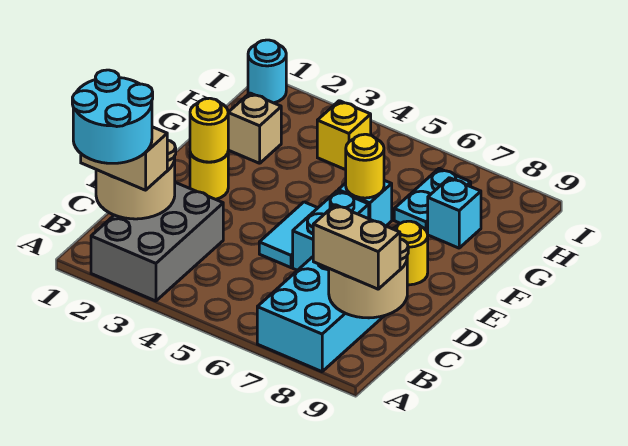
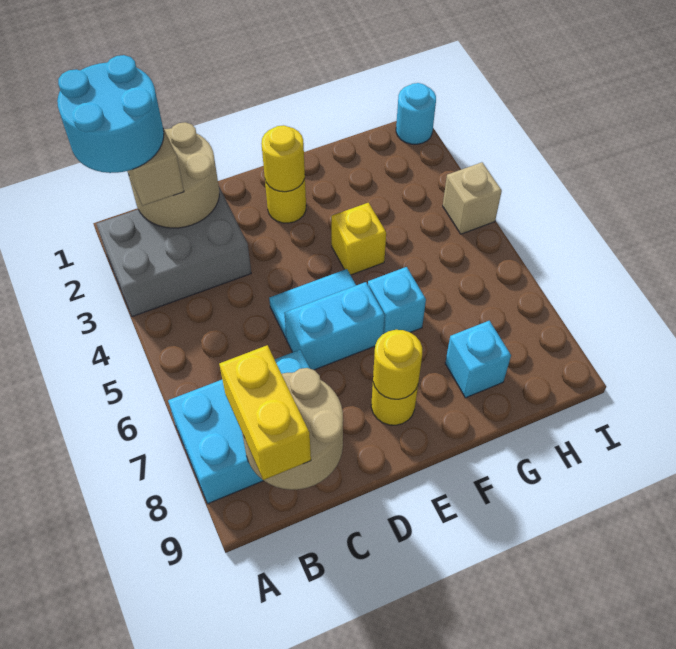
tan brick B8:B9 level 3 -> yellow brick B8:B9 level 3
yellow round brick F6 level 2 -> yellow round brick E8 level 2
tan brick G2 level 1 -> tan brick I4 level 1
cyan plate G7:H7 level 1 -> none
yellow brick H4 level 1 -> yellow brick F4 level 1

